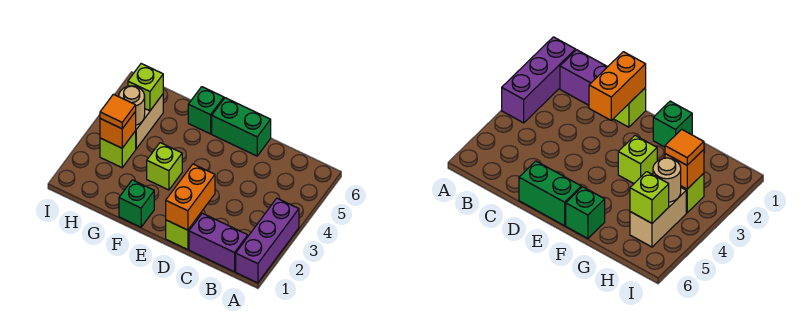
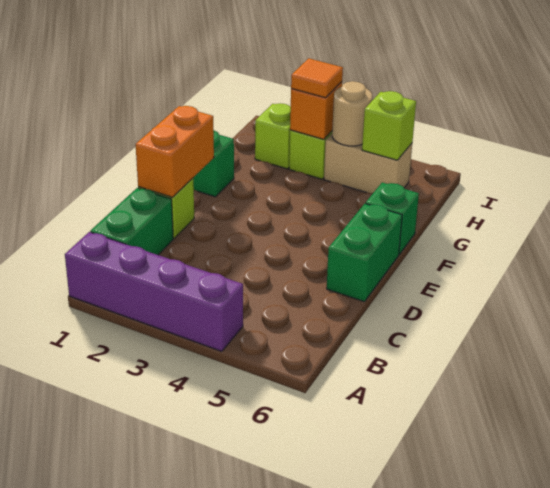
purple brick A1:A3 level 1 -> purple brick A1:A4 level 1
purple brick B1:C1 level 1 -> green brick B1:C1 level 1
orange brick D1:D2 level 2 -> orange brick D1:E1 level 2
lime brick F3 level 1 -> lime brick H2 level 1

